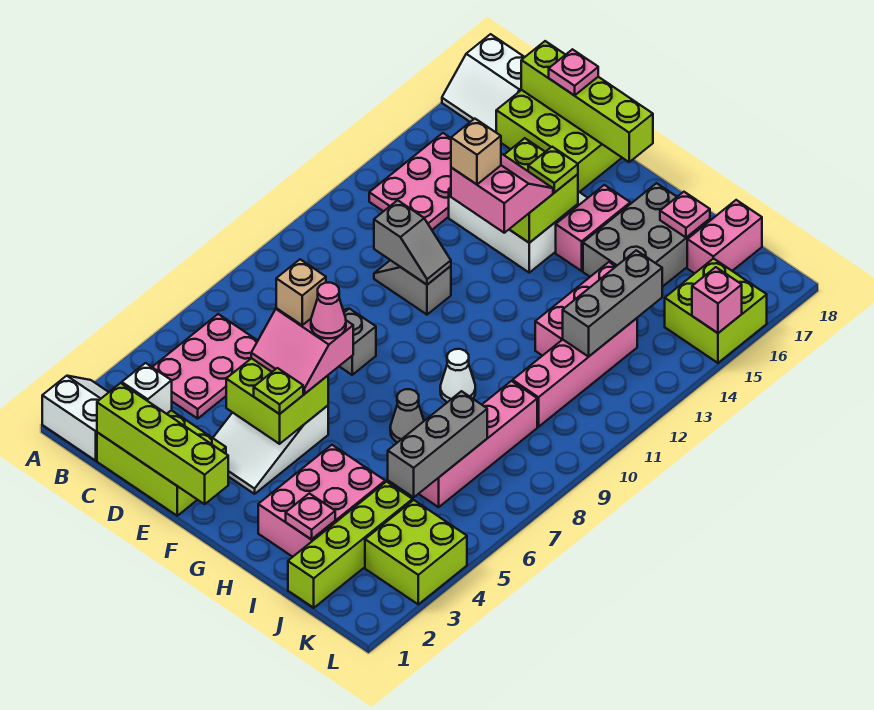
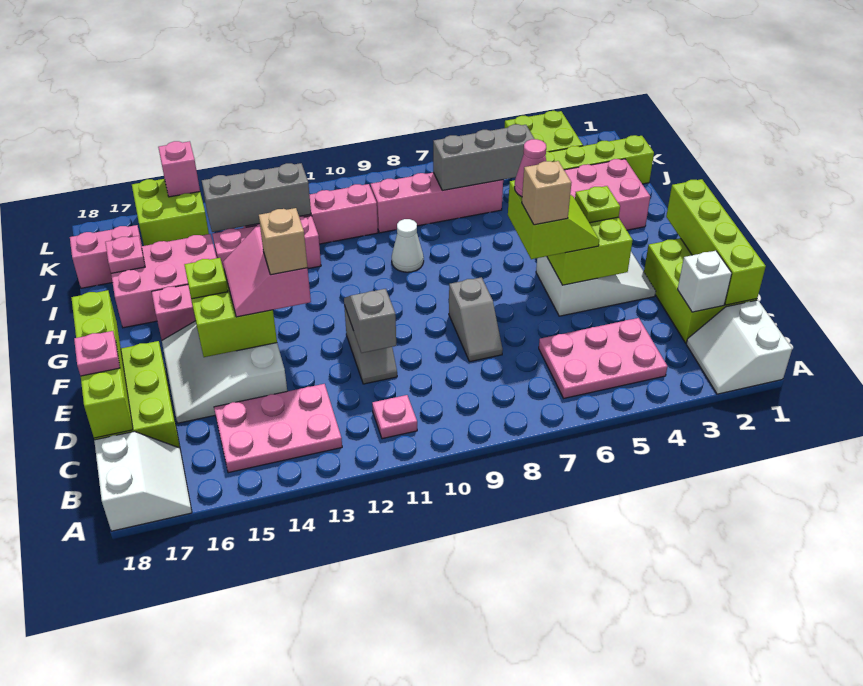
pink slope E5:F6 level 3 top 6 -> lime slope E5:F6 level 3 top 6
grey cone H7 level 1 -> none
grey brick H15:I17 level 1 -> pink brick H15:I17 level 1
pink plate I2 level 2 -> pink plate B11 level 1

